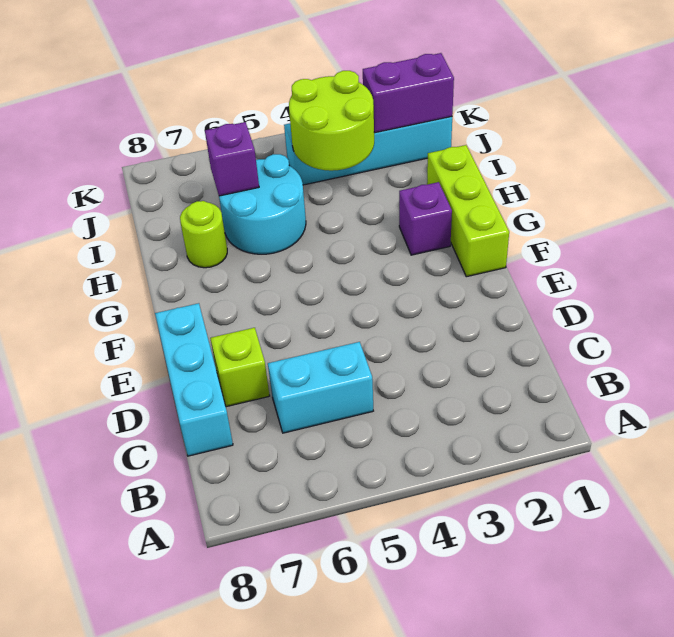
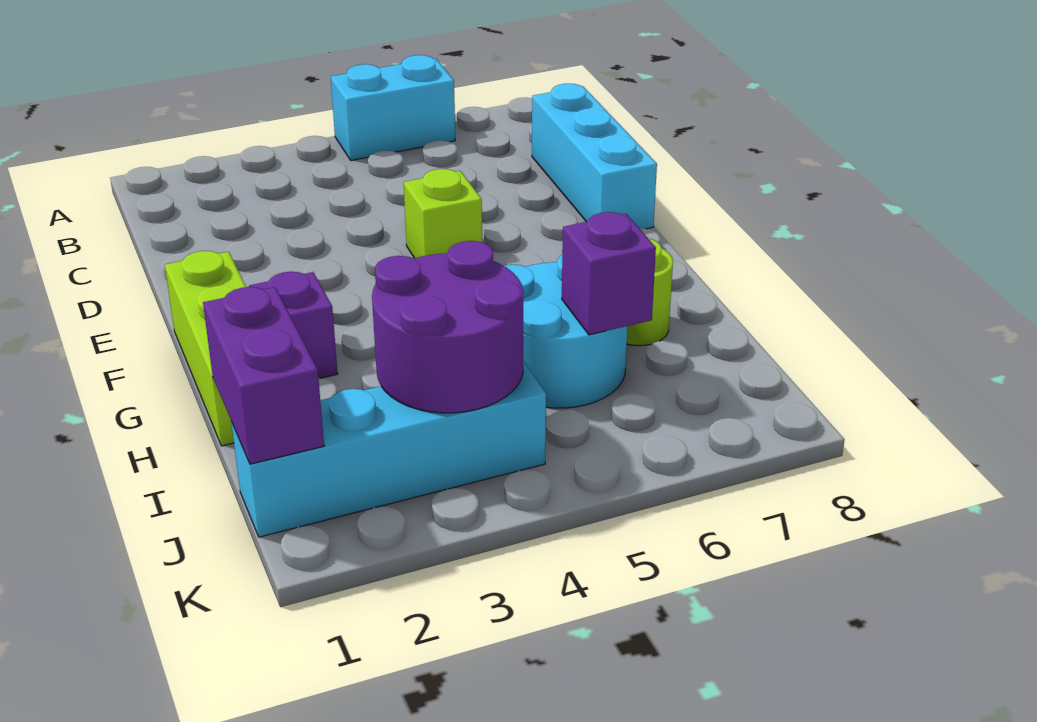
cyan brick C5:C6 level 1 -> cyan brick A5:A6 level 1
lime brick D7 level 1 -> lime brick E5 level 1
lime round brick I3:J4 level 2 -> purple round brick I3:J4 level 2
purple brick J1:J2 level 2 -> purple brick I1:J1 level 2

